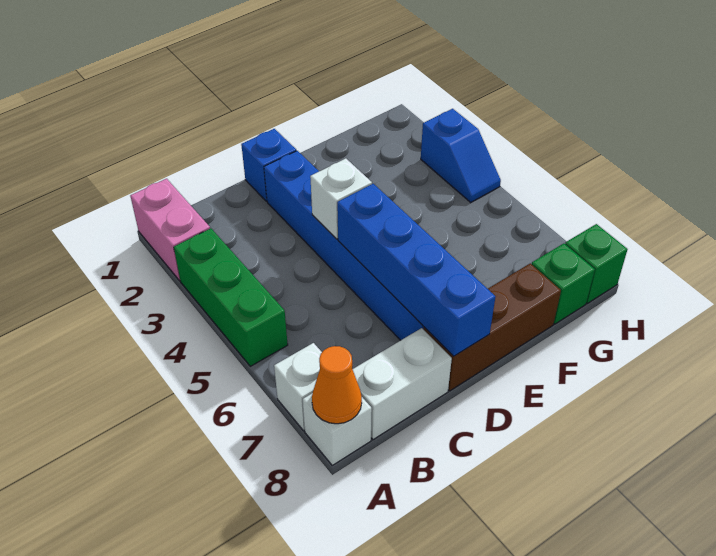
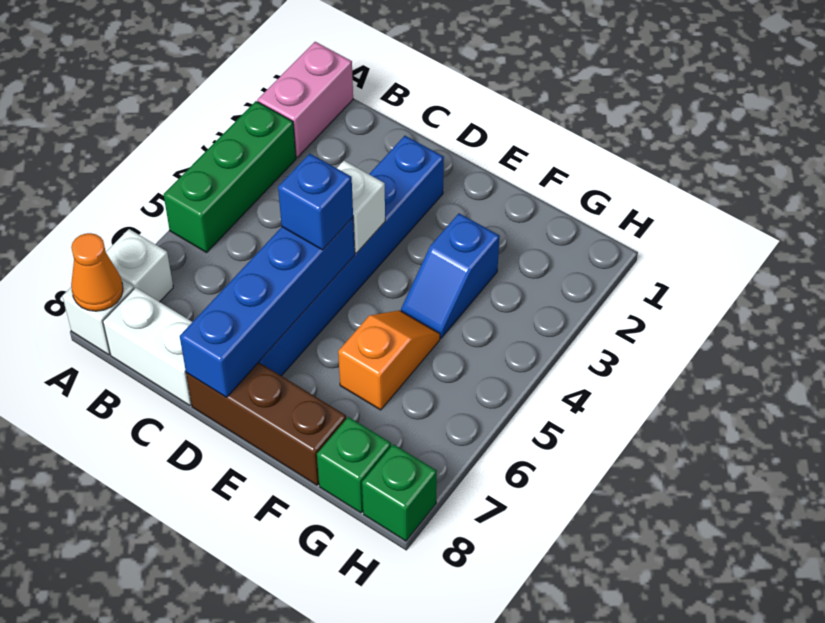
blue brick D1 level 1 -> blue brick D5 level 3
none -> orange slope F5:F6 level 1 top 6
blue slope H3:H4 level 1 top 3 -> blue slope F3:F4 level 1 top 3

